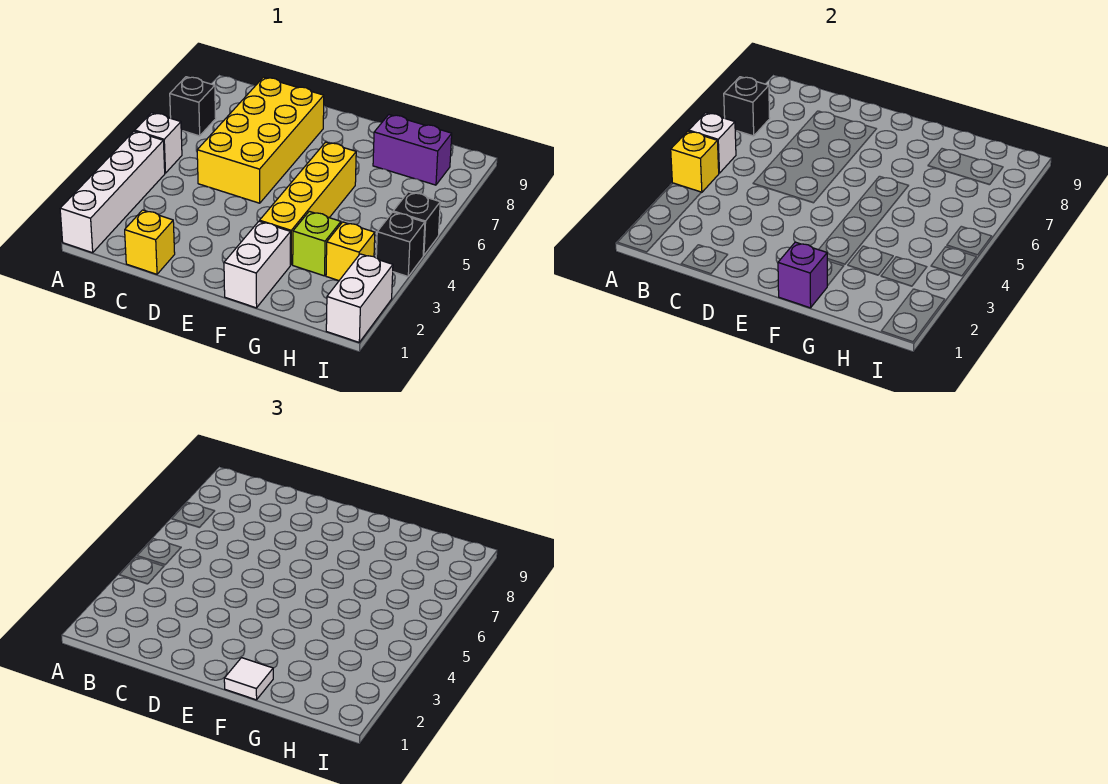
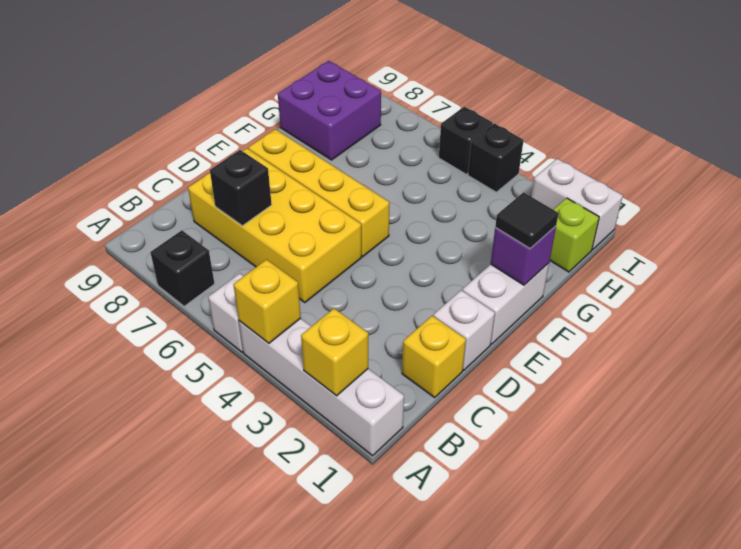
white brick A5 level 2 -> white brick D1 level 1
black brick A7 level 2 -> black brick C7 level 2
white brick F1:F2 level 1 -> white brick E1:F1 level 1
white tile F1 level 3 -> black tile F1 level 3
yellow brick F3:F6 level 1 -> yellow brick E5:E8 level 1
lime brick G3 level 1 -> lime brick H1 level 1
purple brick G8:H8 level 1 -> purple brick G8:H9 level 1
yellow brick H3 level 1 -> yellow brick A2 level 2

